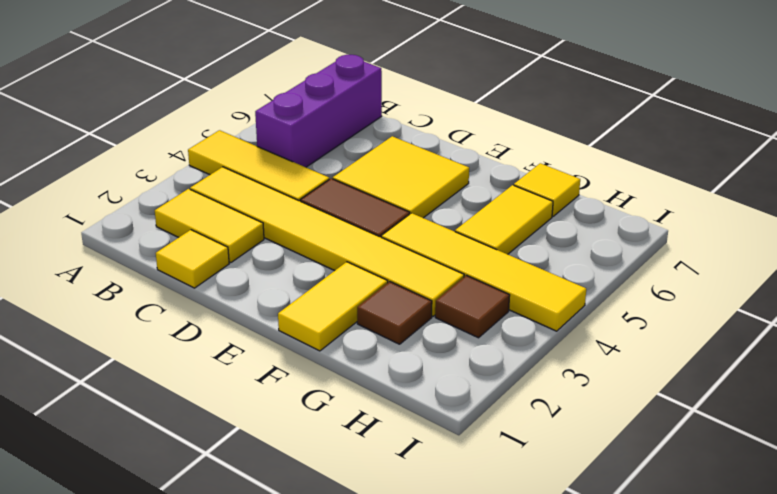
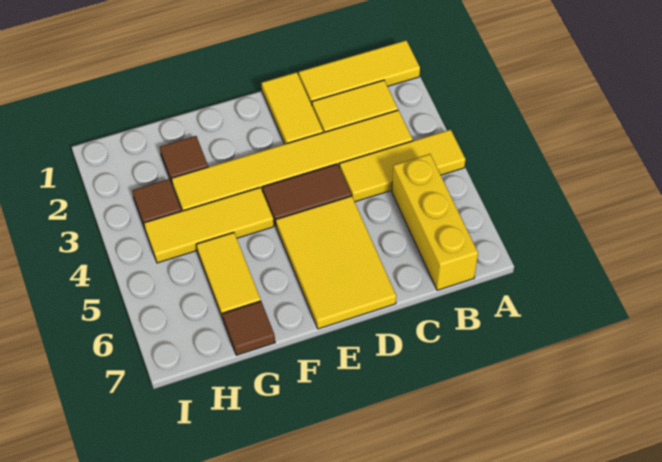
purple brick B5:B7 level 1 -> yellow brick B5:B7 level 1
yellow tile C1 level 1 -> yellow tile A1:C1 level 1
yellow tile D5:E6 level 1 -> yellow tile D5:E7 level 1
yellow tile F1:F2 level 1 -> yellow tile D1:D2 level 1
yellow tile F4:I4 level 1 -> yellow tile F4:H4 level 1
yellow tile G7 level 1 -> brown tile G7 level 1

